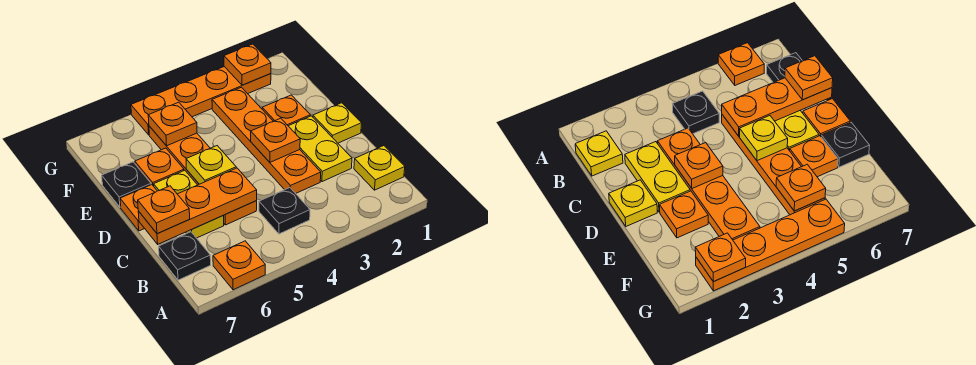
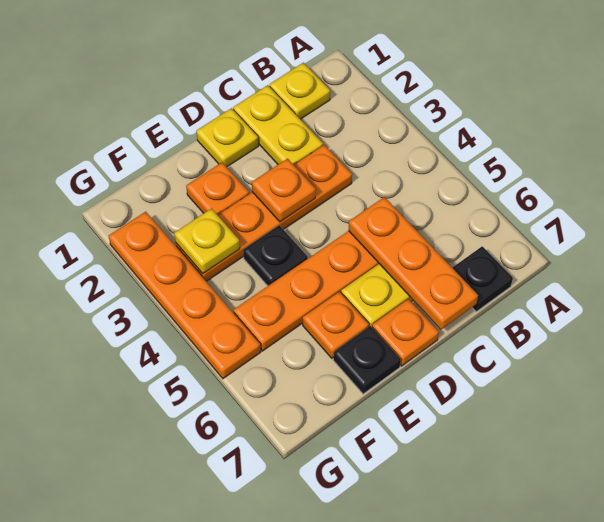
orange plate A6 level 1 -> none
black plate B4 level 1 -> black plate E4 level 1
yellow plate C2:D2 level 1 -> yellow plate C1:C2 level 1
orange plate C7 level 3 -> none
yellow plate D5 level 2 -> yellow plate F3 level 2
orange plate F5 level 2 -> none
orange plate G2 level 2 -> none

